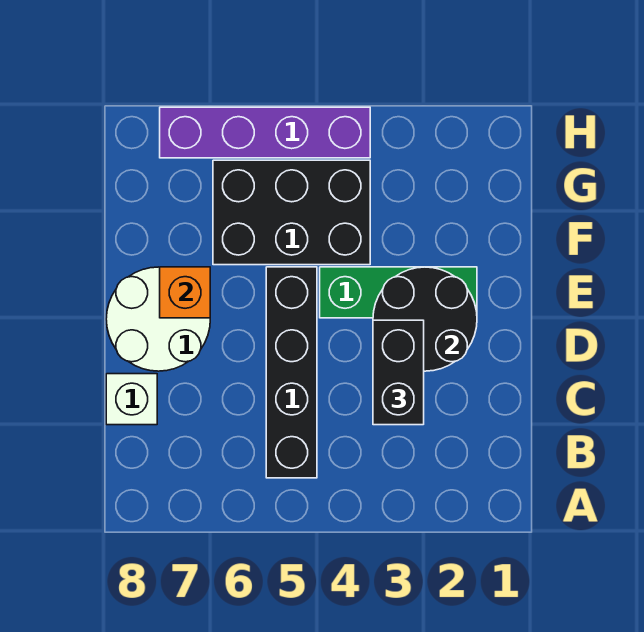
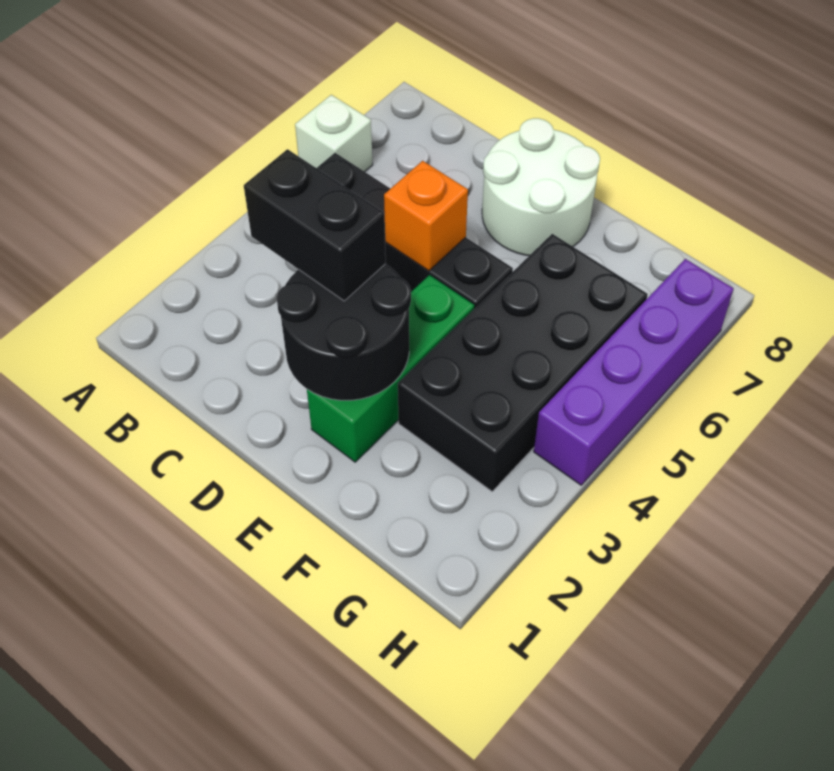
white brick C8 level 1 -> white brick A6 level 1
orange brick E7 level 2 -> orange brick D5 level 2
black brick F4:G6 level 1 -> black brick F3:G6 level 1

